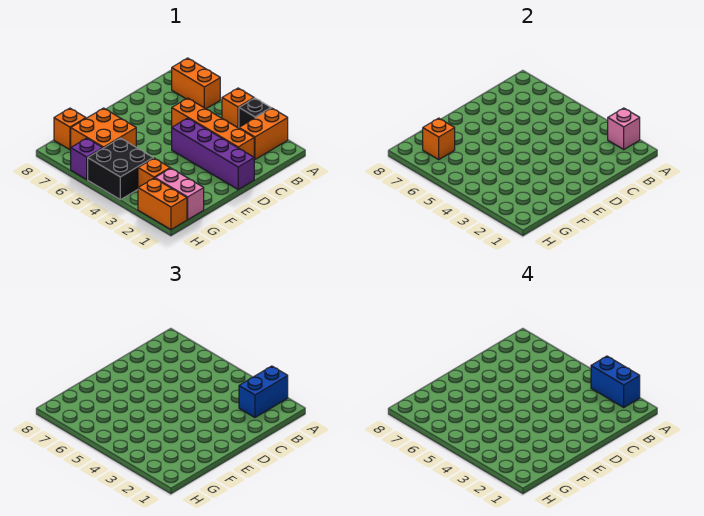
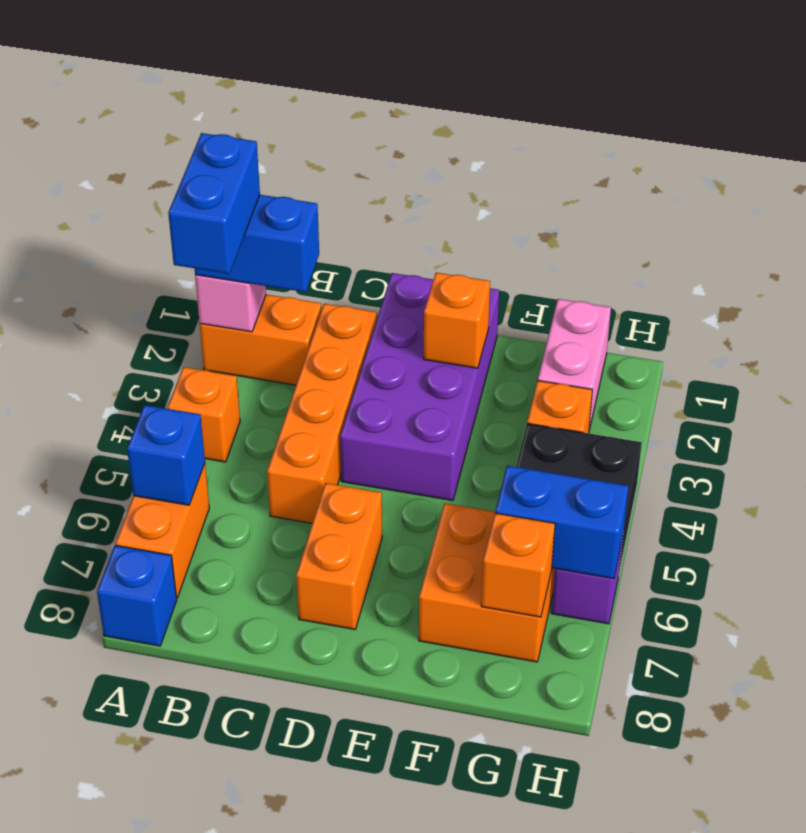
black brick A3 level 1 -> none
none -> blue brick A6 level 2
none -> blue brick A8 level 1
purple brick D1:D4 level 1 -> purple brick D1:E4 level 1
none -> blue brick G6:H6 level 2
orange brick G8 level 1 -> orange brick E2 level 2
orange brick H1:H2 level 1 -> orange brick D6:D7 level 1

